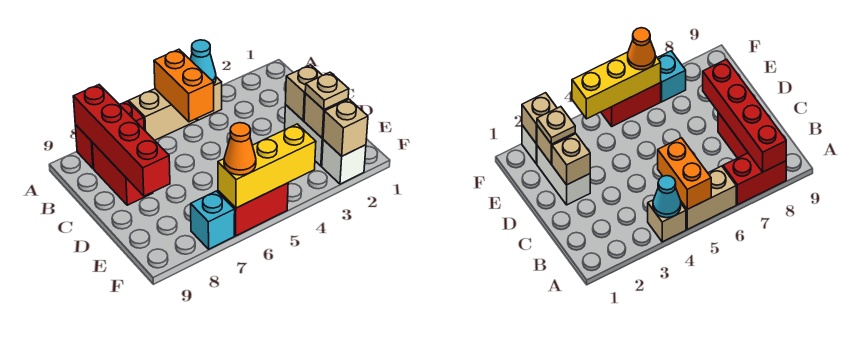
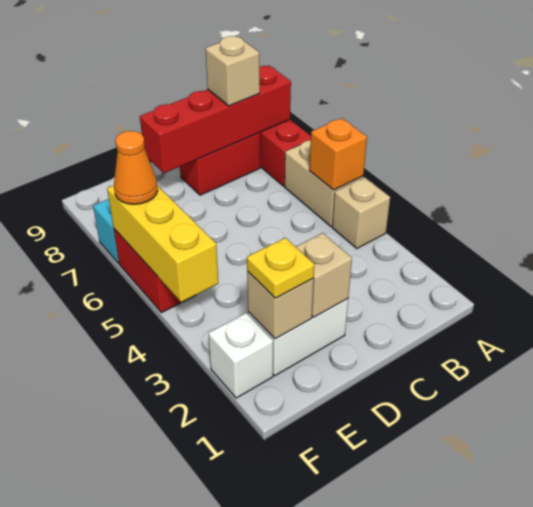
cyan cone A4 level 2 -> none
orange brick A5:B5 level 2 -> orange brick A5 level 2
tan plate E2 level 3 -> yellow plate E2 level 3
tan brick F2 level 2 -> tan brick B8 level 3

